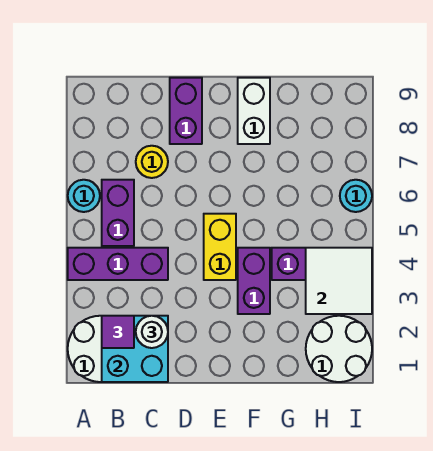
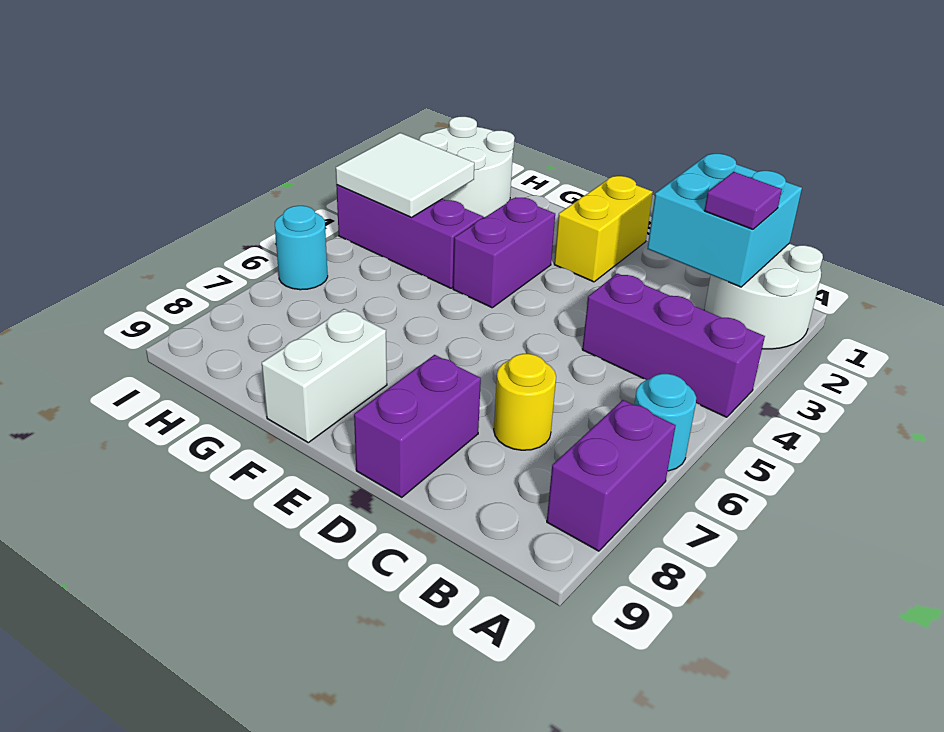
purple brick B5:B6 level 1 -> purple brick A7:A8 level 1
white round brick C2 level 3 -> none
yellow brick E4:E5 level 1 -> yellow brick E1:E2 level 1

